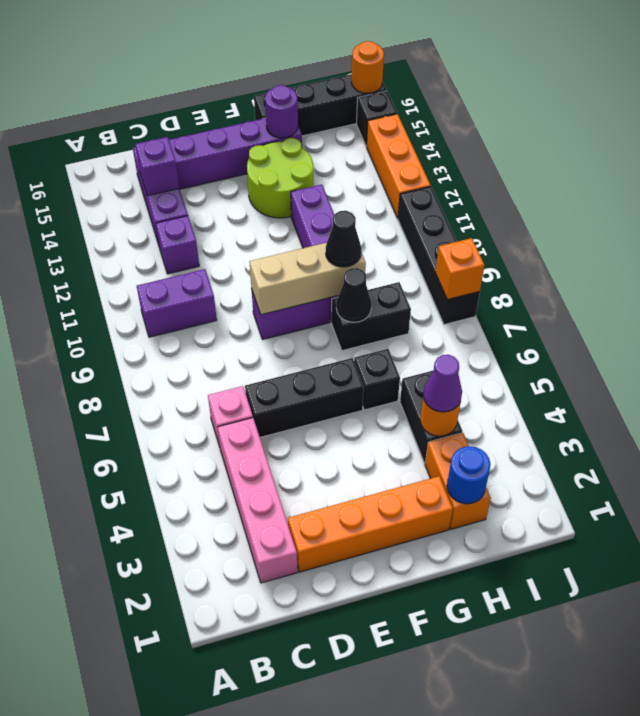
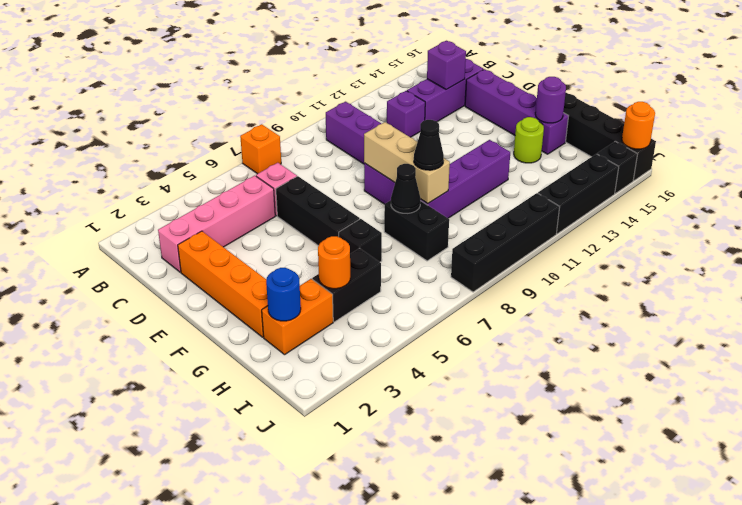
lime round brick F13:G14 level 1 -> lime round brick G14 level 1
purple cone H4 level 3 -> none
orange brick J8 level 2 -> orange brick A7 level 1
orange brick J12:J14 level 1 -> black brick J12:J14 level 1

